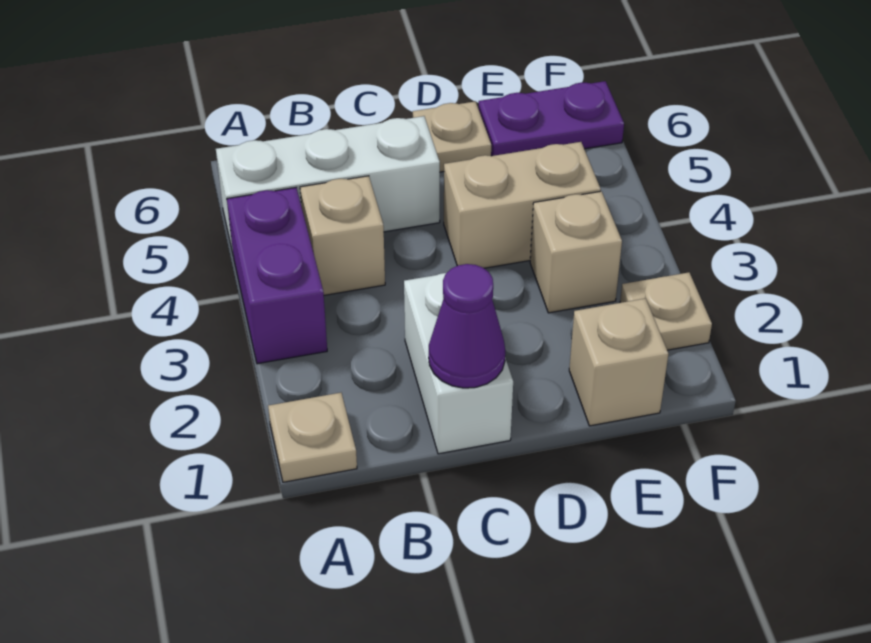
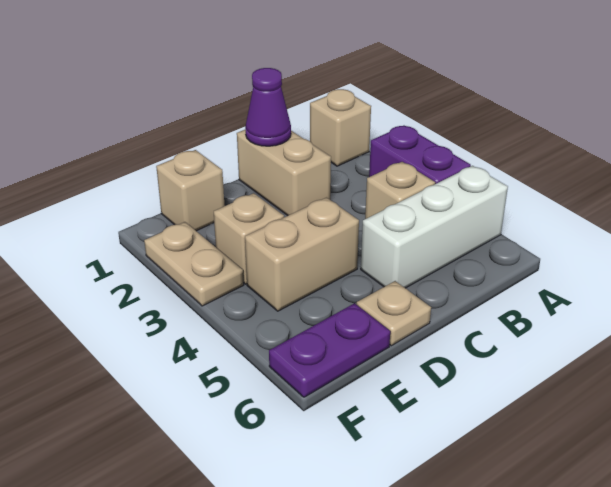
tan plate A1 level 1 -> tan brick A1 level 1
white brick C1:C2 level 1 -> tan brick C1:C2 level 1
tan plate F2 level 1 -> tan plate F2:F3 level 1

